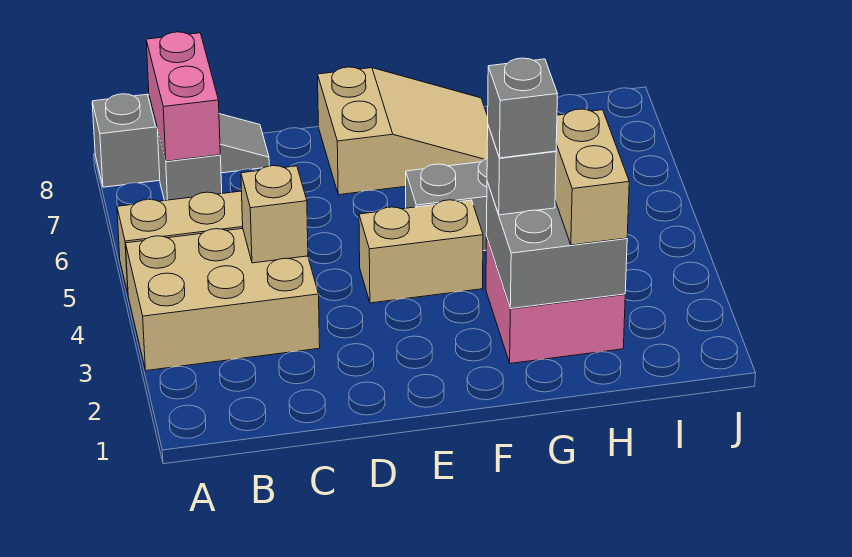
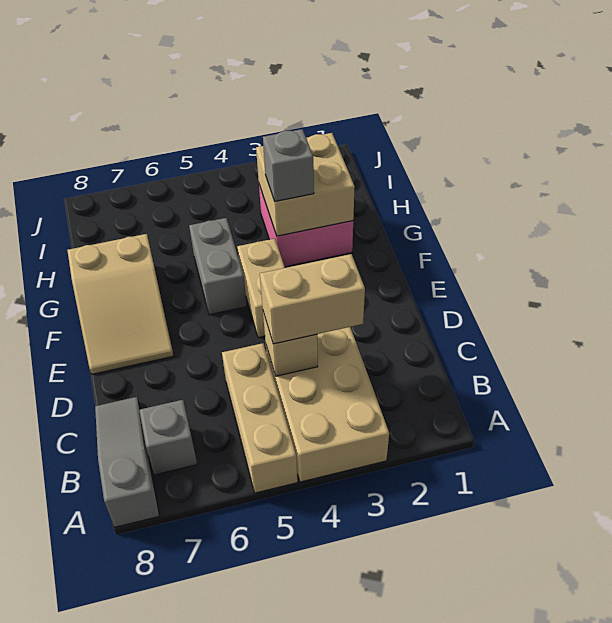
pink brick B7:B8 level 2 -> none
tan slope E7:G8 level 1 top E -> tan slope E7:G8 level 1 top G
grey brick G2:H3 level 2 -> tan brick G2:H3 level 2
grey brick G3 level 4 -> none
tan brick H2:H3 level 3 -> tan brick C3:C4 level 3

